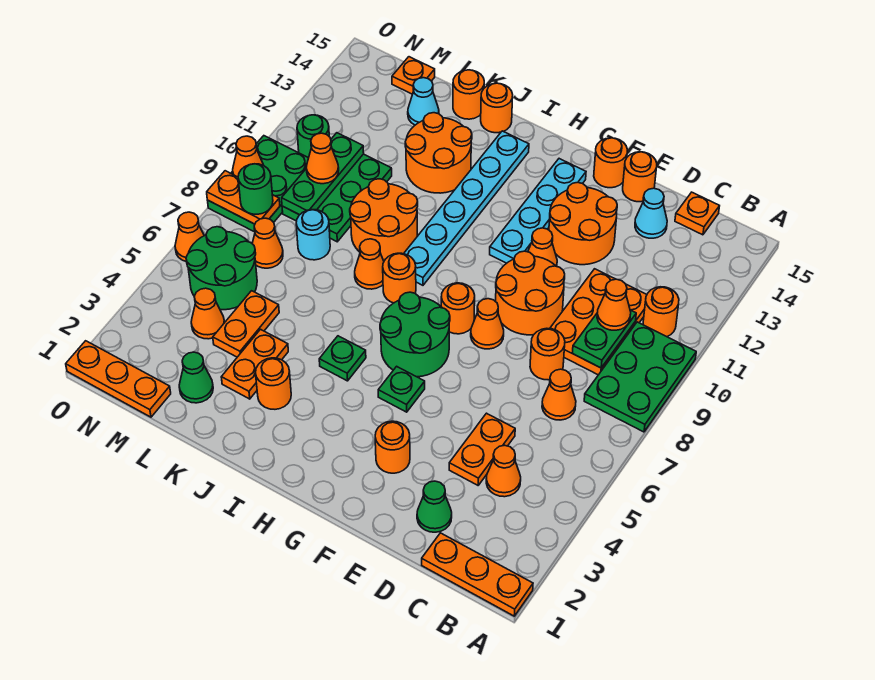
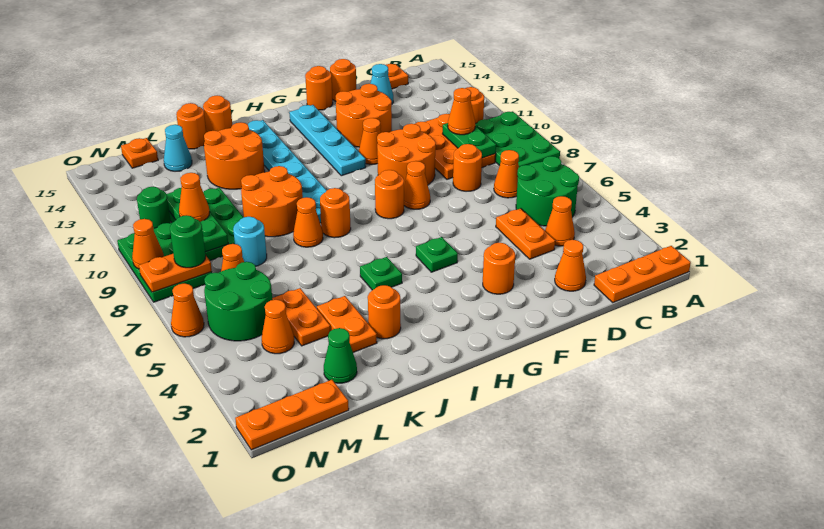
green cone D2 level 1 -> orange cone D2 level 1
green round brick G6:H7 level 1 -> green round brick B5:C6 level 1

